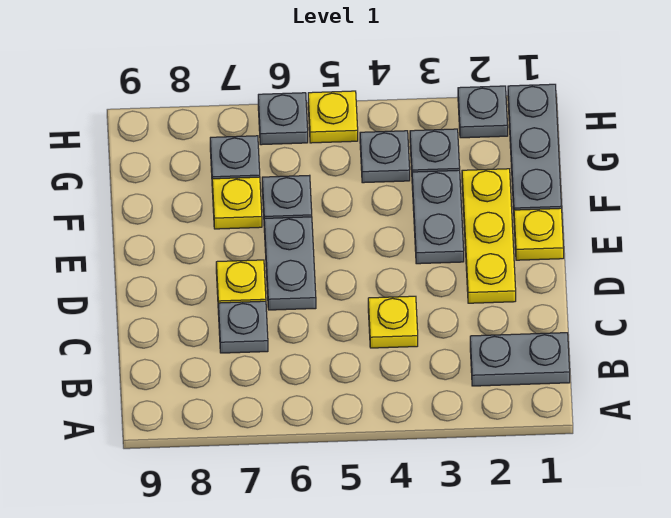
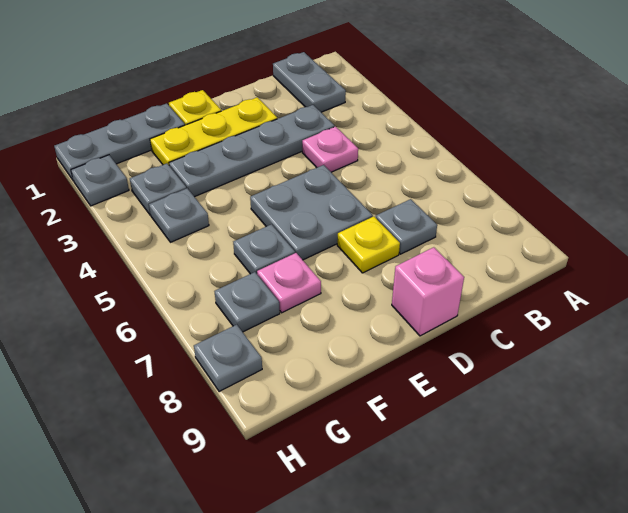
yellow plate C4 level 1 -> pink plate C4 level 1
grey plate D6:E6 level 1 -> grey plate D5:E6 level 1
none -> pink brick D9 level 1
grey plate E3:F3 level 1 -> grey plate C3:F3 level 1
yellow plate F7 level 1 -> pink plate F7 level 1
yellow plate H5 level 1 -> none
grey plate H6 level 1 -> grey plate H8 level 1

